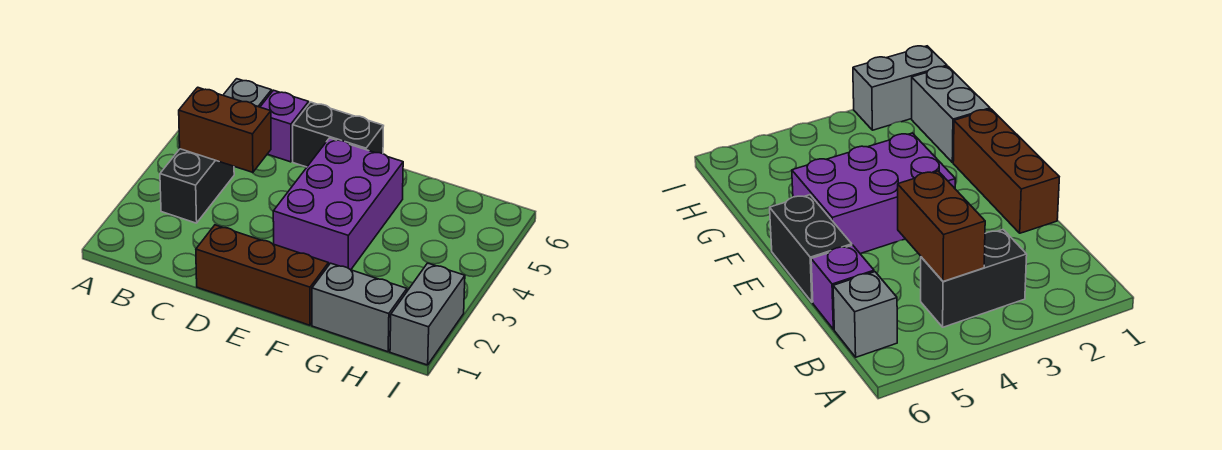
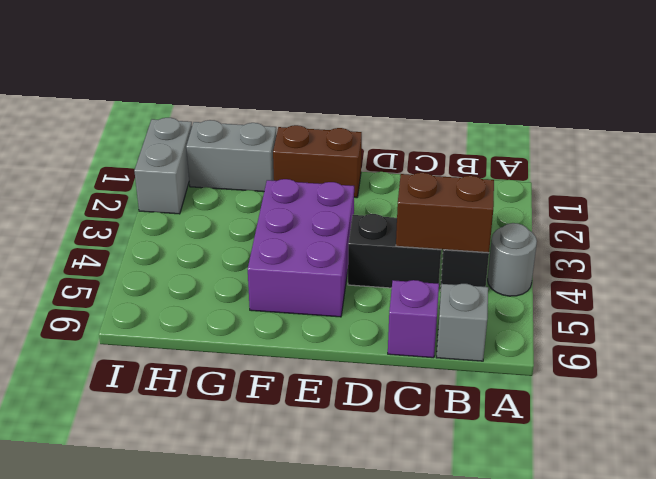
none -> grey round brick A4 level 1
brown brick D1:F1 level 1 -> brown brick E1:F1 level 1
black brick D6:E6 level 1 -> black brick C4:D4 level 1

